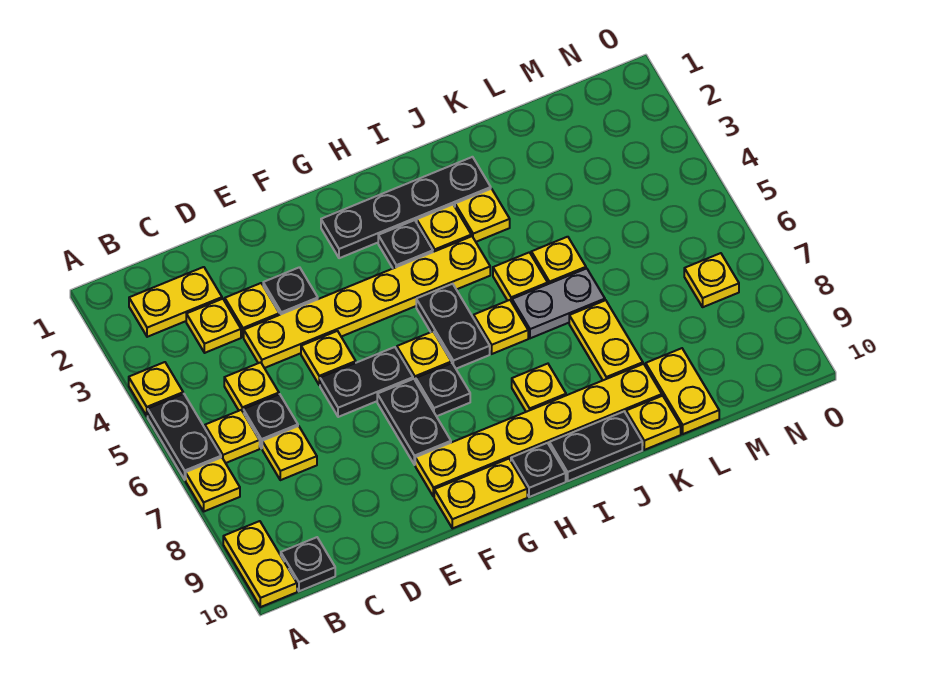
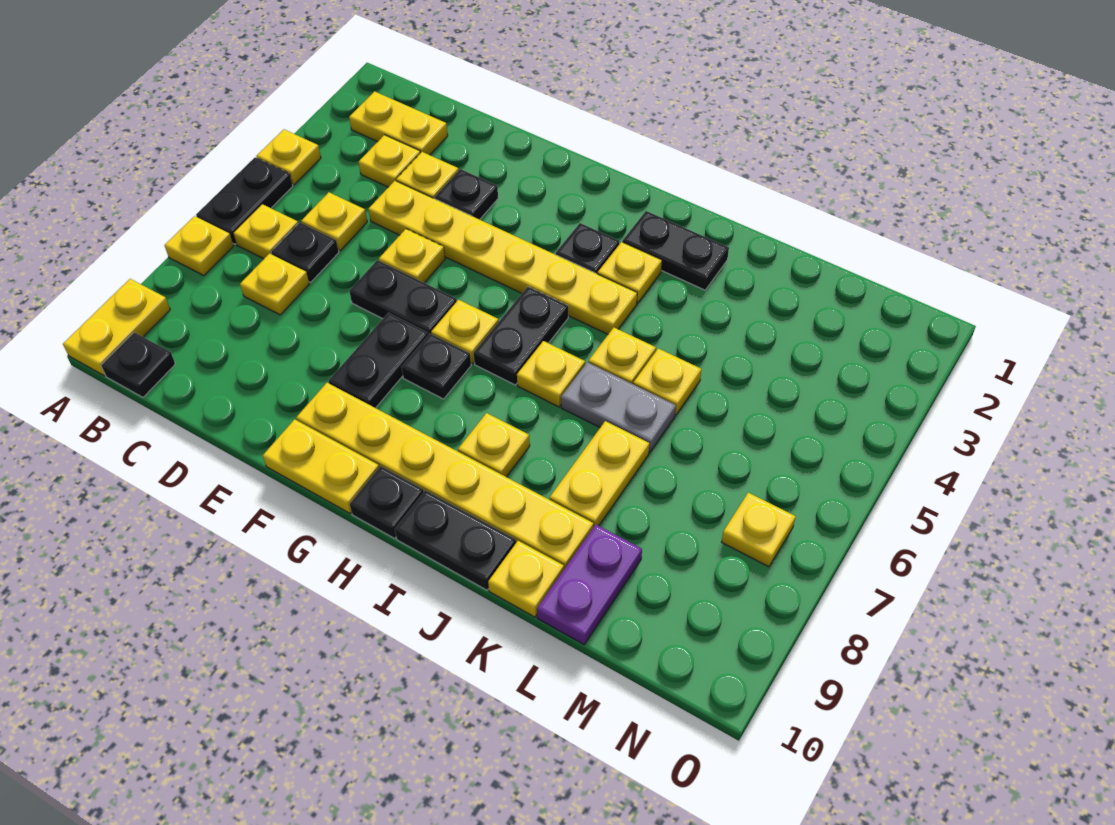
black plate G2:J2 level 1 -> black plate I2:J2 level 1
yellow plate J3 level 1 -> none
yellow plate L9:L10 level 1 -> purple plate L9:L10 level 1

